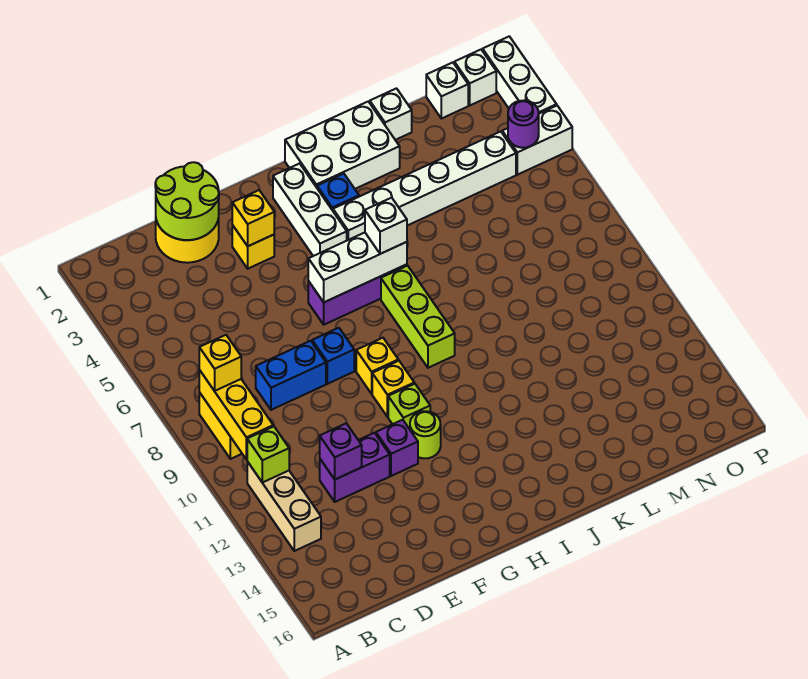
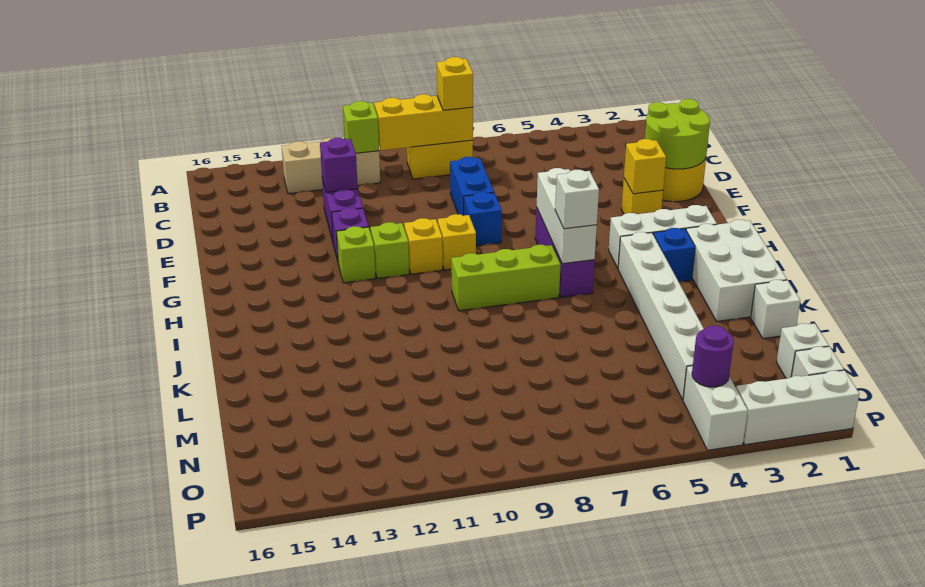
lime round brick G12 level 1 -> lime brick G12 level 1

